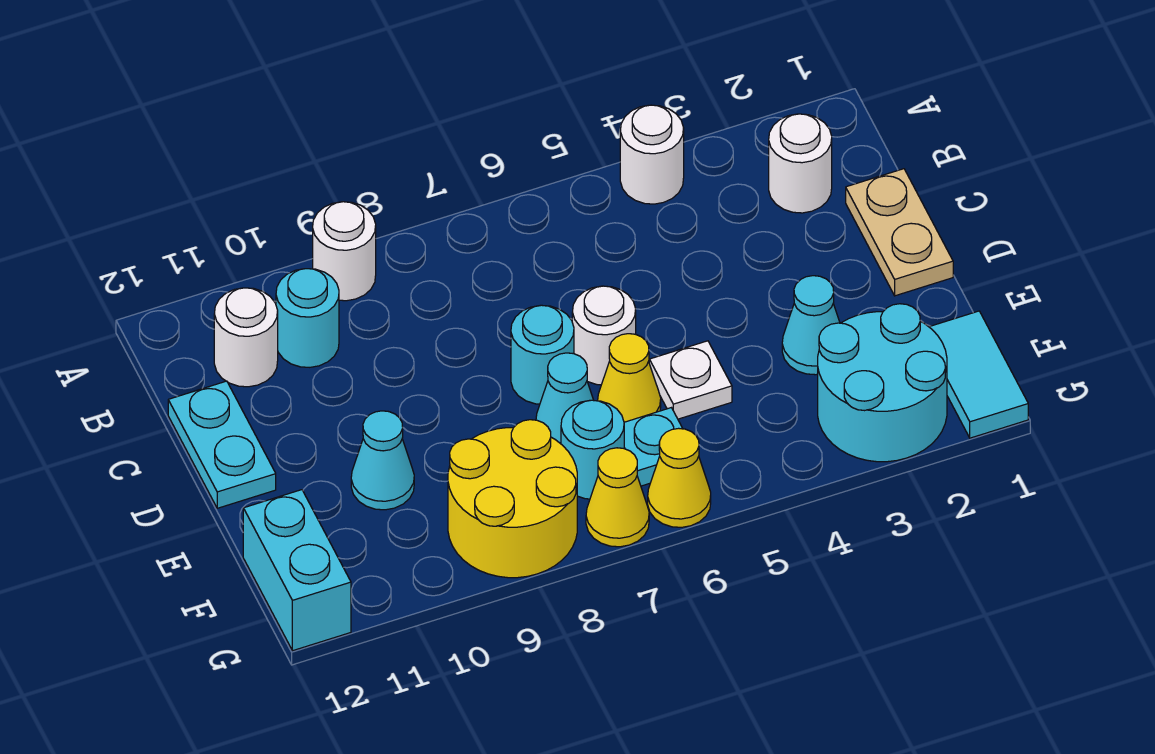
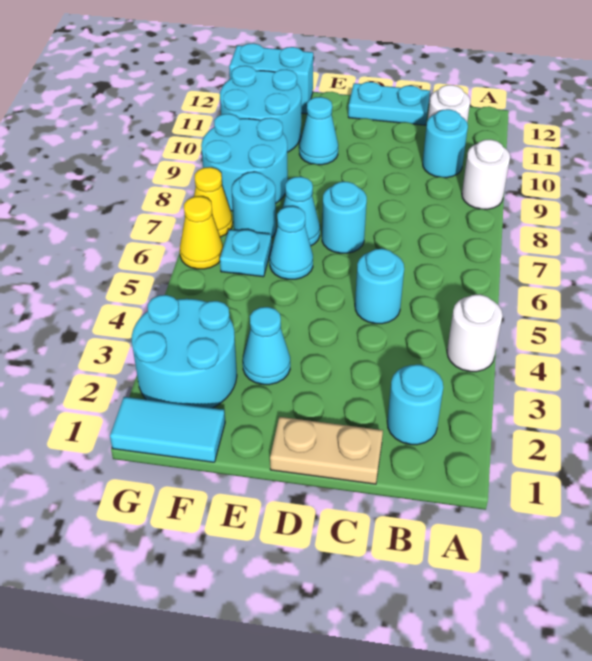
white round brick B2 level 1 -> cyan round brick B2 level 1
none -> cyan round brick C5 level 1
white round brick D6 level 1 -> none
white plate E5 level 1 -> none
yellow cone E6 level 1 -> cyan cone E6 level 1
yellow round brick F8:G9 level 1 -> cyan round brick F8:G9 level 1
none -> cyan round brick F10:G11 level 1

